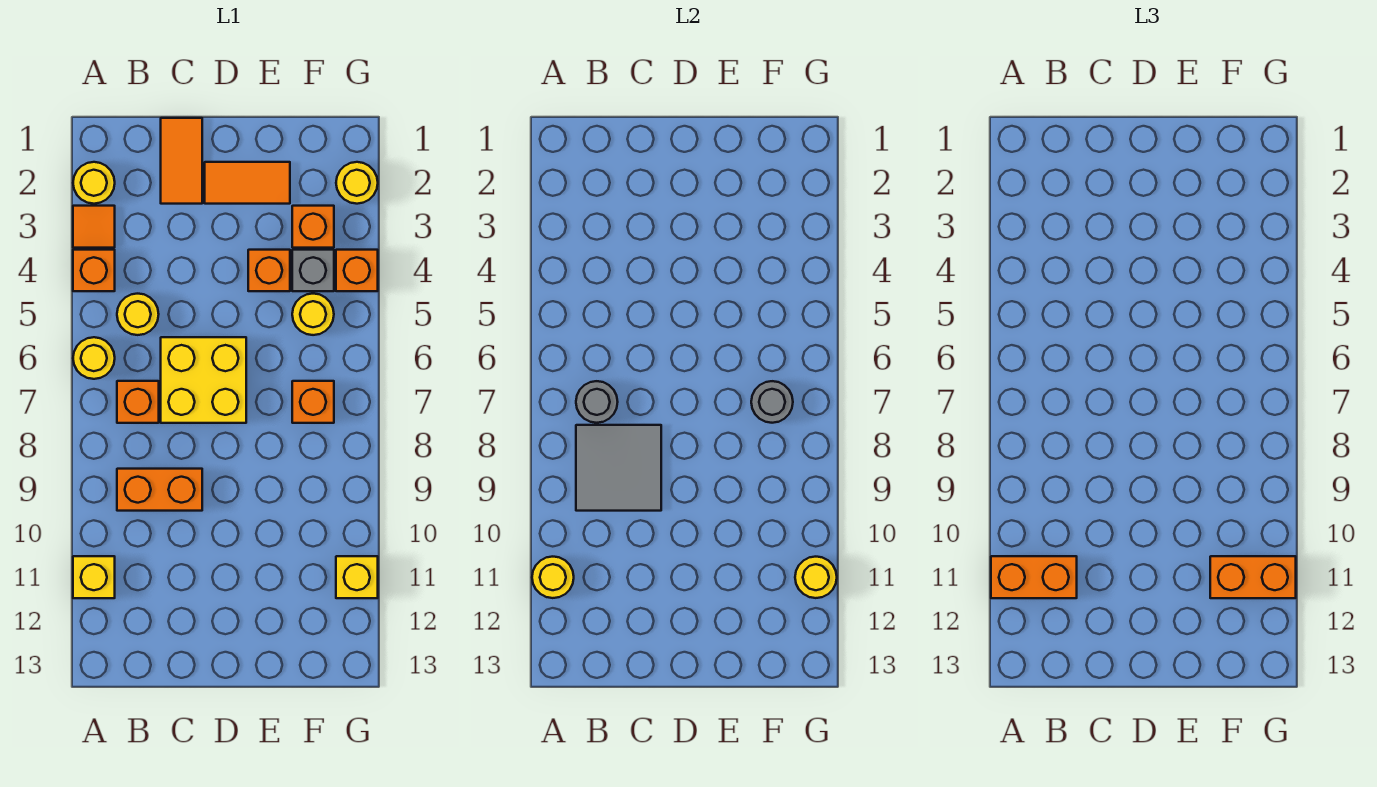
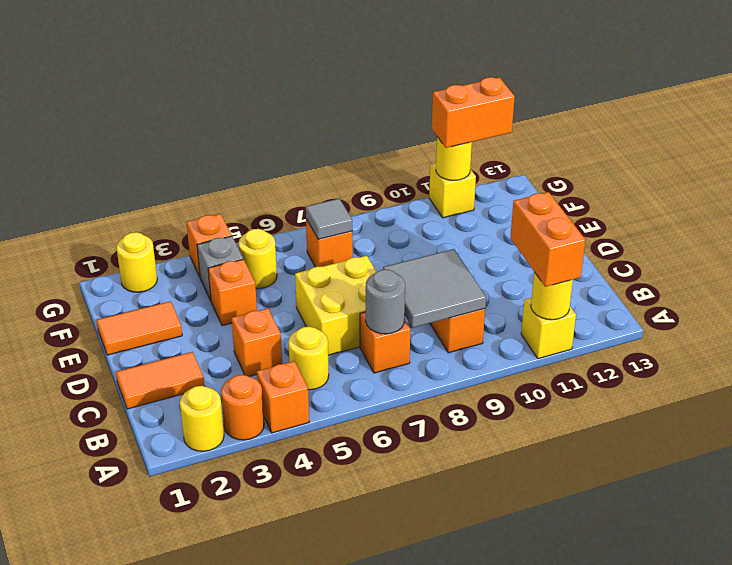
orange tile A3 level 1 -> orange round brick A3 level 1
yellow round brick A6 level 1 -> none
orange tile D2:E2 level 1 -> orange tile E1:E2 level 1
orange brick F3 level 1 -> orange brick C4 level 1
grey round brick F7 level 2 -> grey tile F7 level 2
orange brick F11:G11 level 3 -> orange brick G11:G12 level 3

